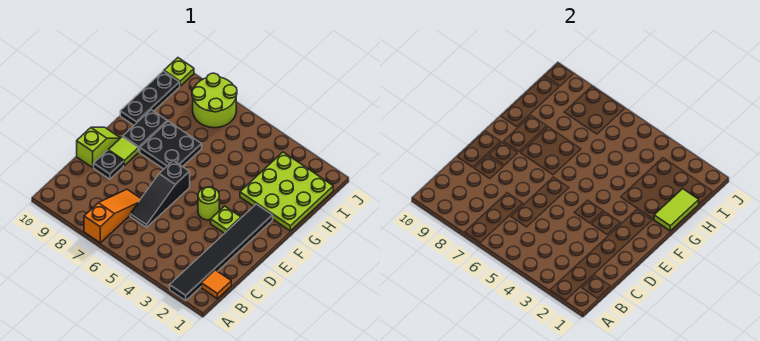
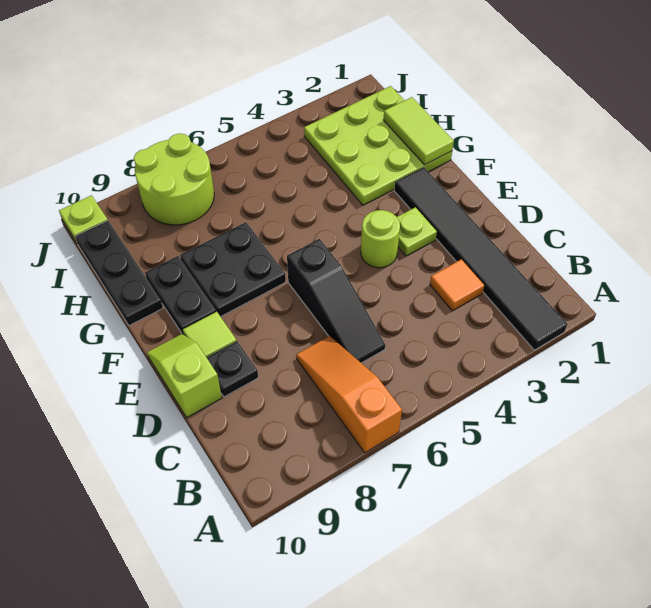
orange tile B1 level 1 -> orange tile C3 level 1

